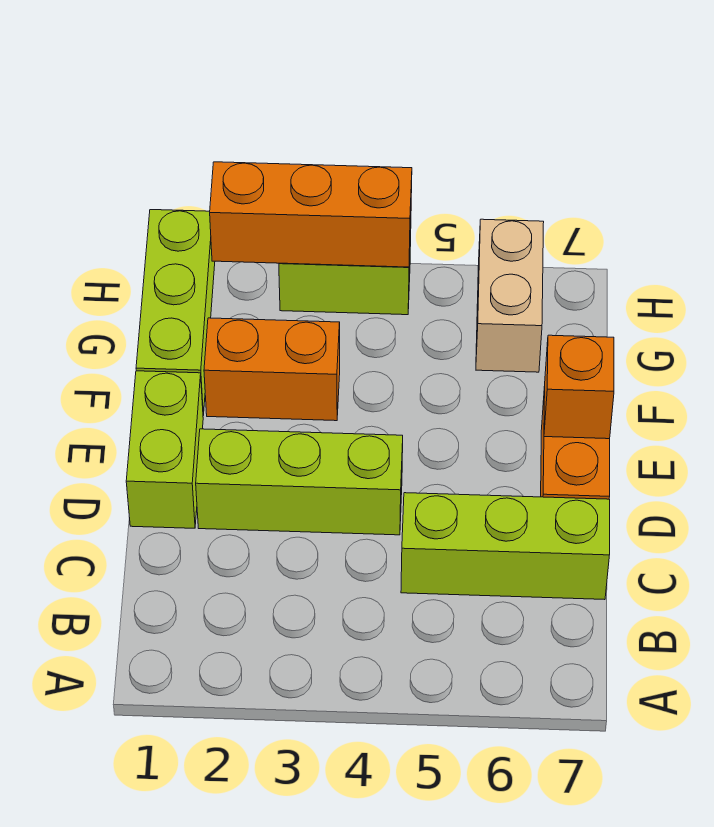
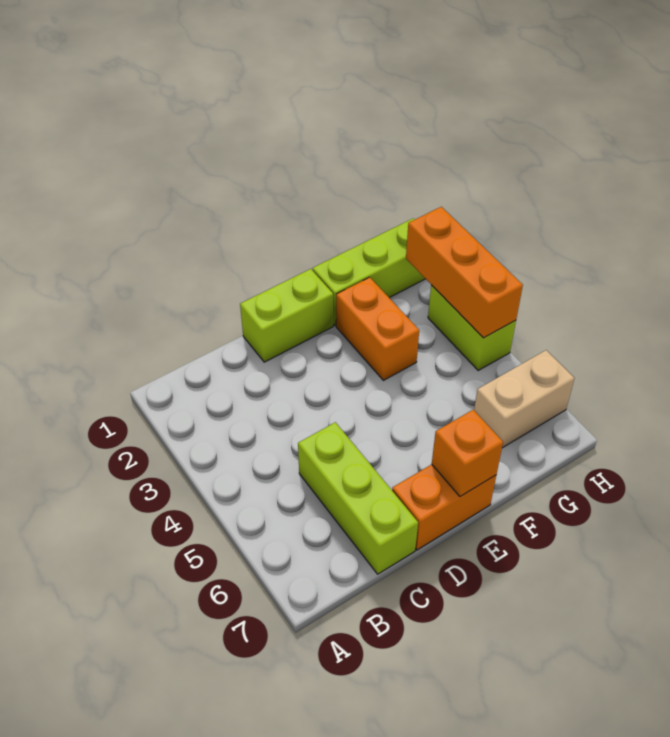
lime brick D2:D4 level 1 -> none

